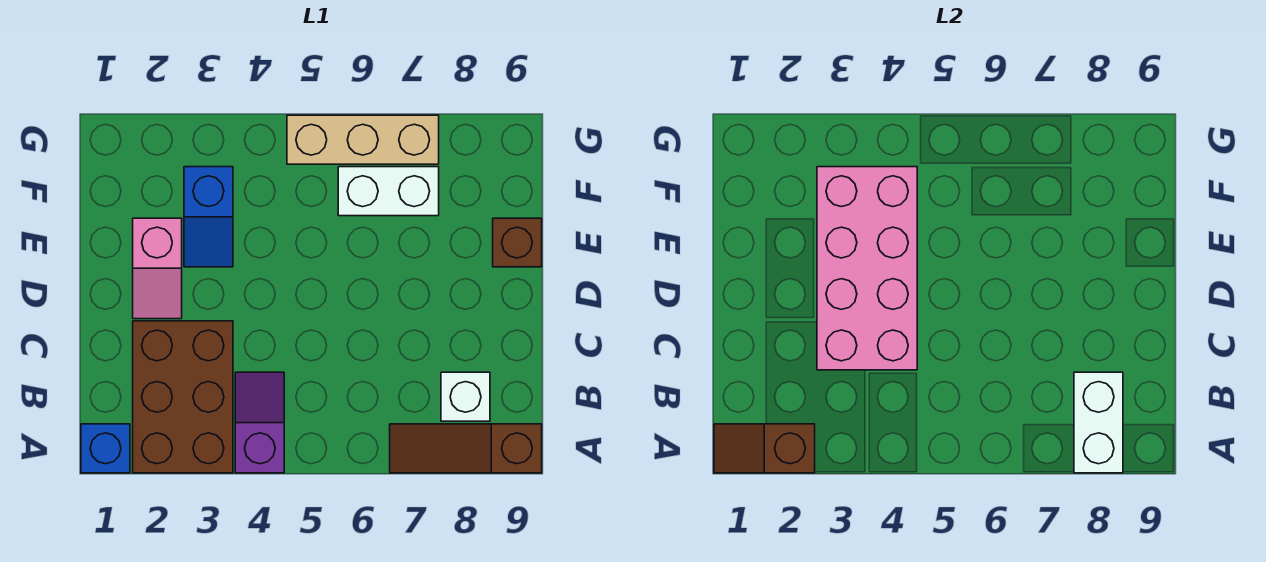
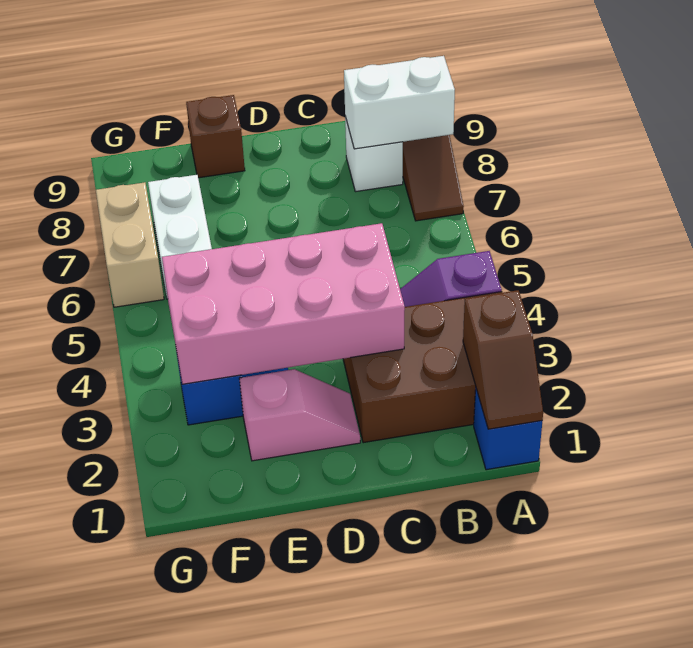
tan brick G5:G7 level 1 -> tan brick G6:G7 level 1

